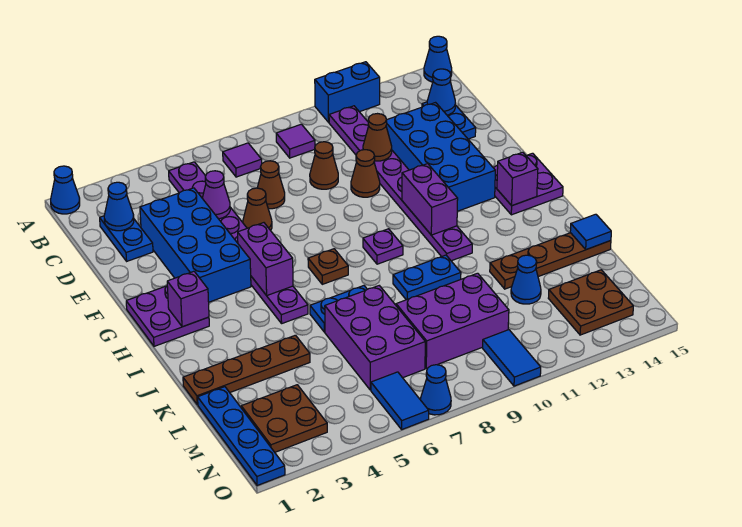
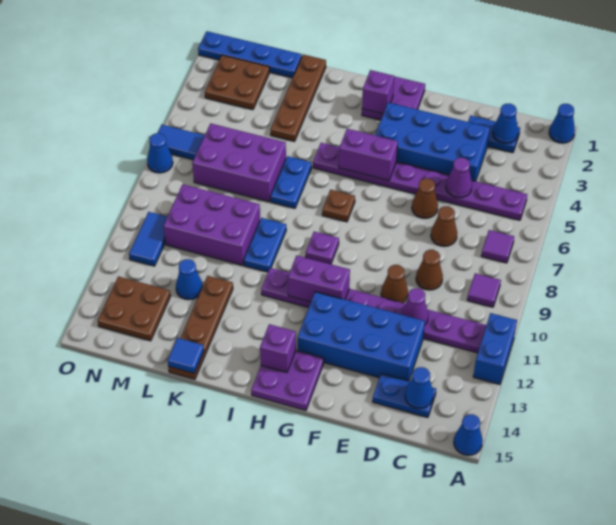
brown cone D11 level 2 -> purple cone D11 level 2
purple brick L8:M10 level 1 -> purple brick K9:M10 level 1
blue tile N10:O10 level 1 -> blue tile N10:N11 level 1

